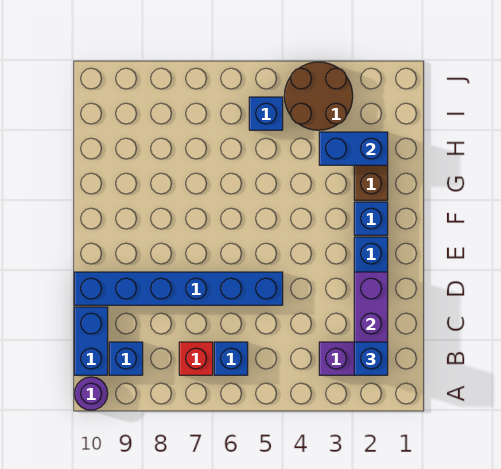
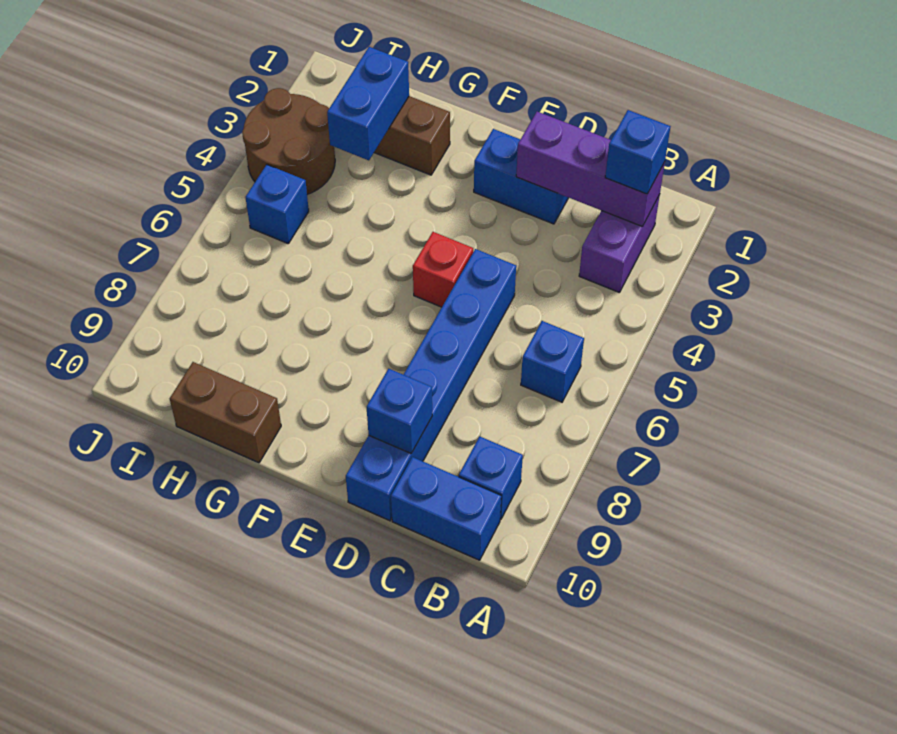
purple round brick A10 level 1 -> none
red brick B7 level 1 -> red brick E5 level 1
blue brick F2 level 1 -> blue brick D9 level 2
none -> brown brick G10:H10 level 1

